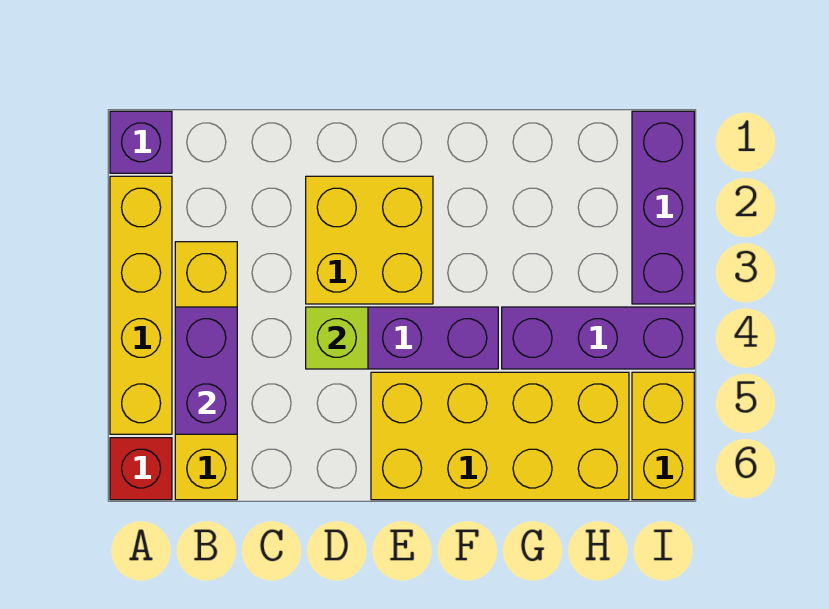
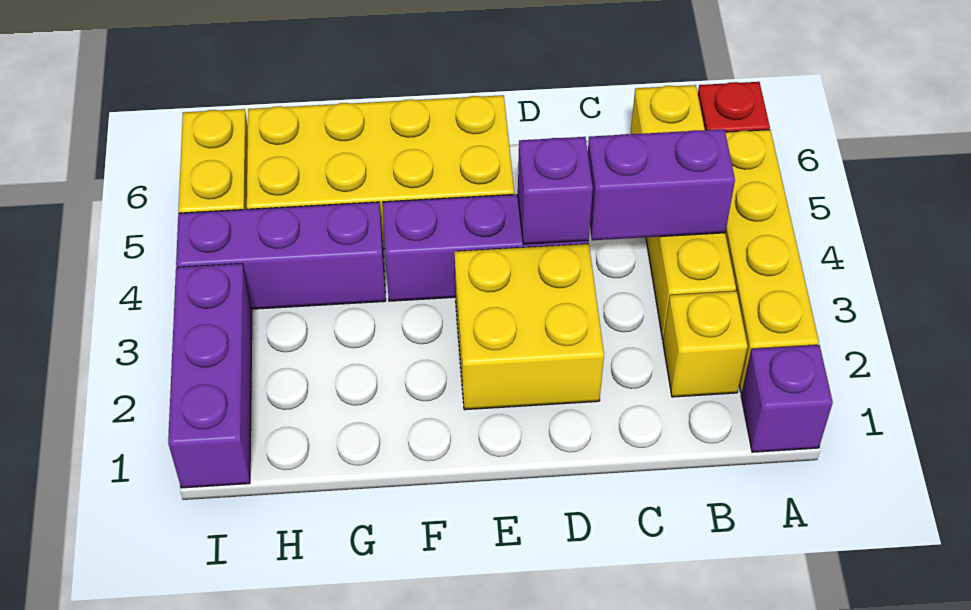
none -> yellow brick B2 level 1
purple brick B4:B5 level 2 -> purple brick B4:C4 level 2
lime brick D4 level 2 -> purple brick D4 level 2

